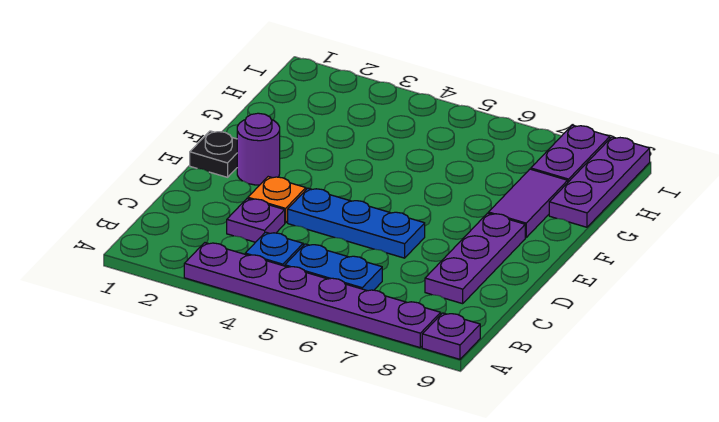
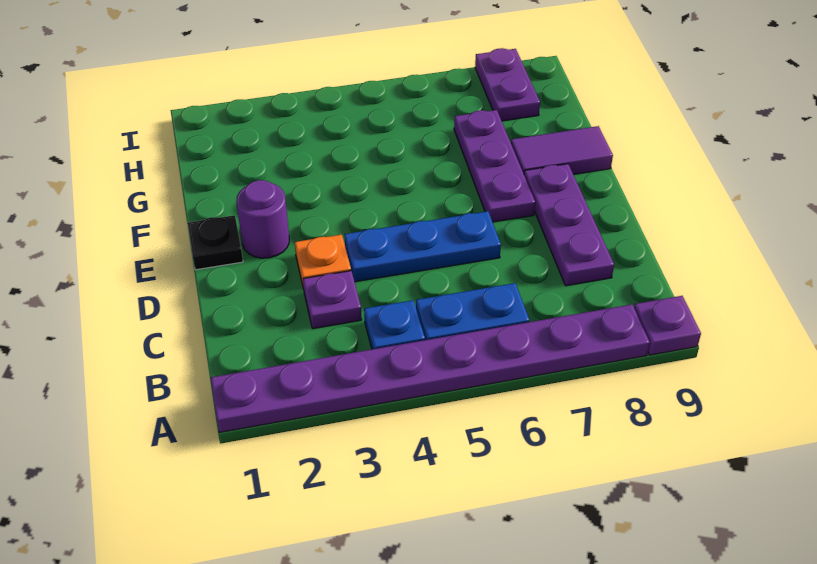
purple plate A3:A8 level 1 -> purple plate A1:A8 level 1
purple tile F8:G8 level 1 -> purple tile F8:F9 level 1
purple plate G9:I9 level 1 -> purple plate E7:G7 level 1

